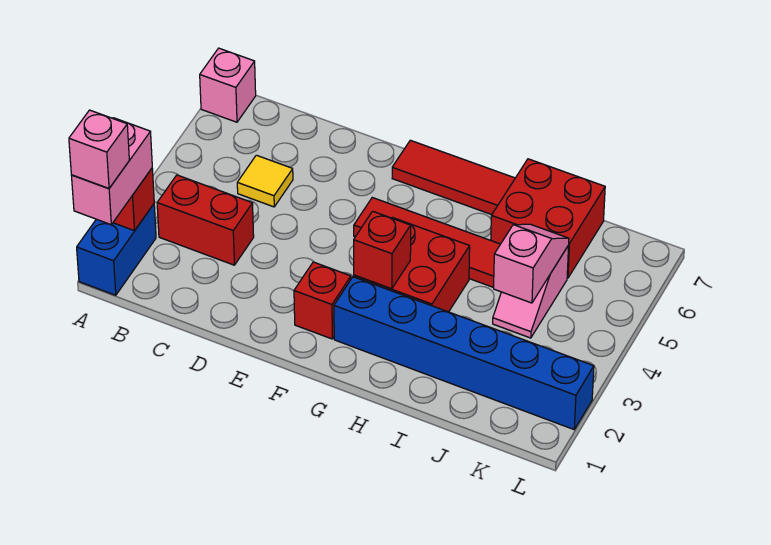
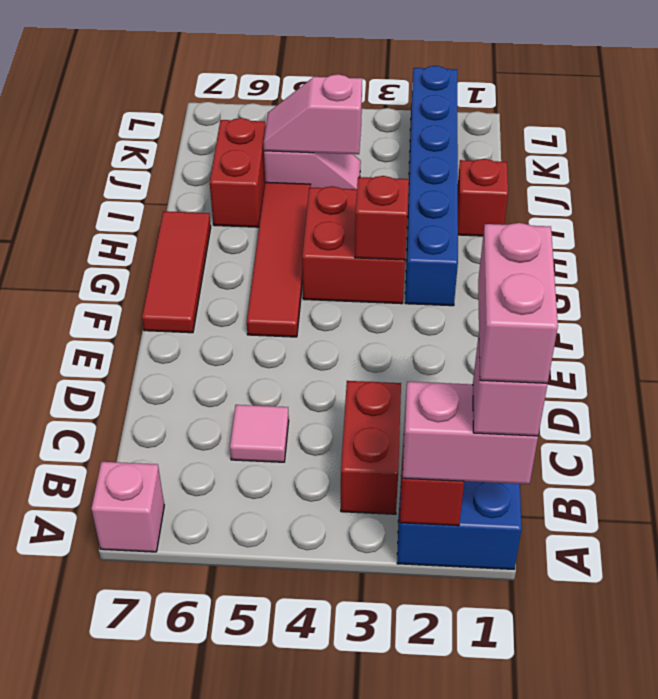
none -> pink brick A1:B1 level 5
yellow tile C5 level 1 -> pink tile C5 level 1
red brick F2 level 1 -> red brick I1 level 1
red brick I6:J7 level 1 -> red brick I6:J6 level 1

